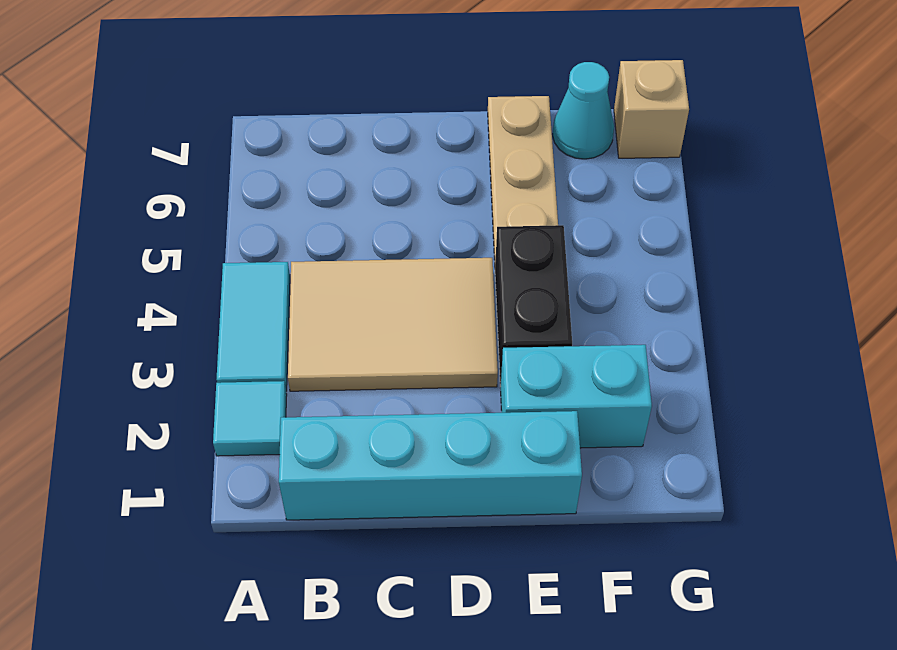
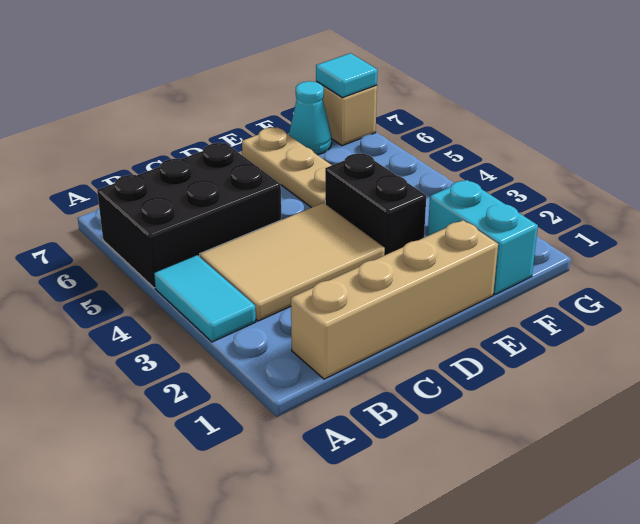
cyan tile A2 level 1 -> cyan tile G7 level 2
none -> black brick A5:C6 level 1
cyan brick B1:E1 level 1 -> tan brick B1:E1 level 1
cyan brick E2:F2 level 1 -> cyan brick F1:F2 level 1

